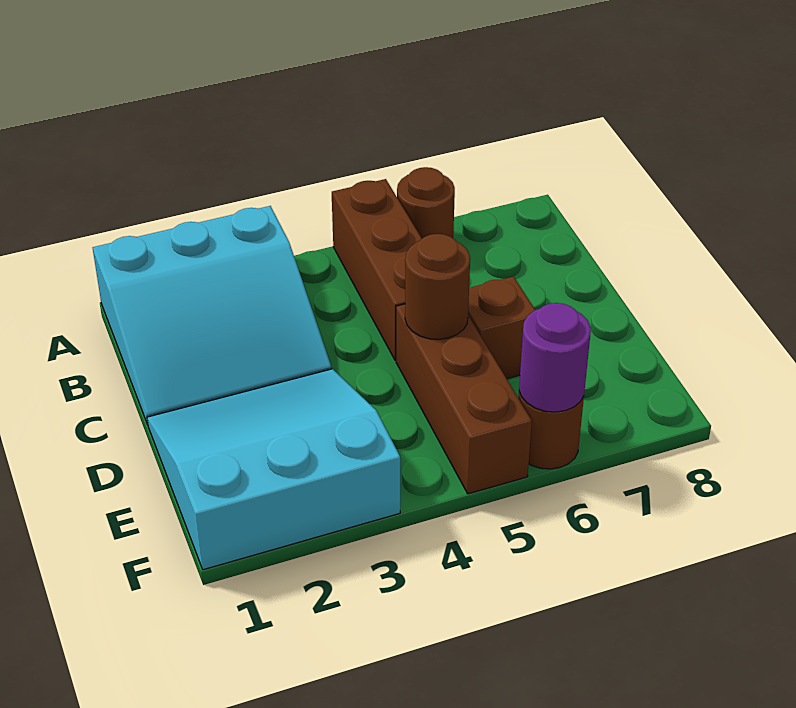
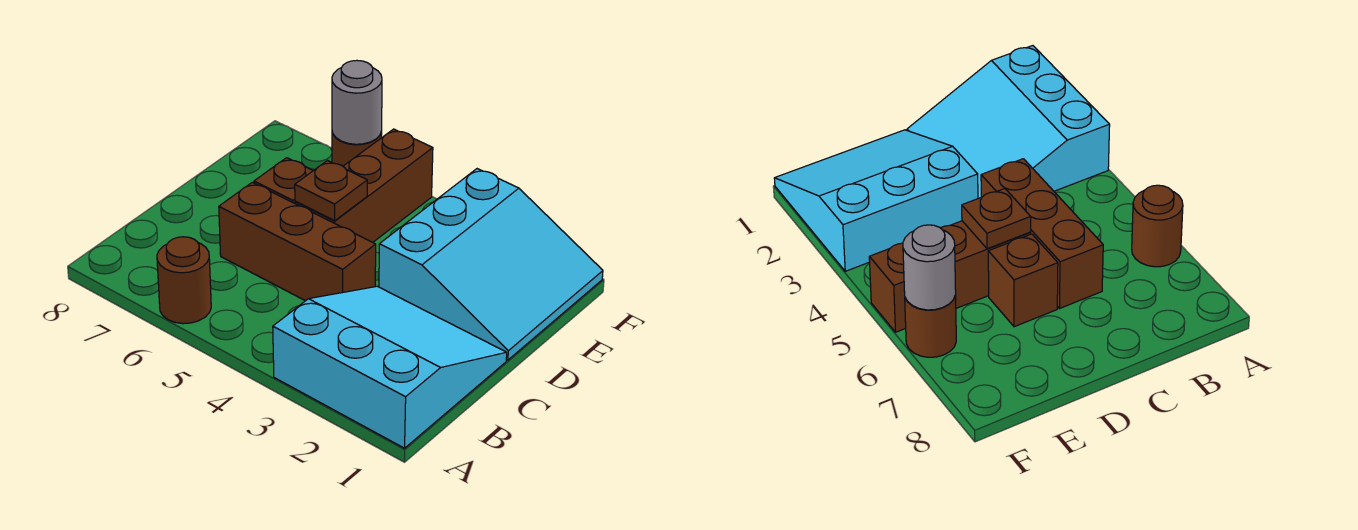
brown brick A5:C5 level 1 -> brown brick C4:C6 level 1
cyan slope D1:F3 level 1 top F -> cyan slope D1:F3 level 1 top 3
brown round brick D5 level 2 -> brown plate D5 level 2
purple round brick F6 level 2 -> grey round brick F6 level 2

